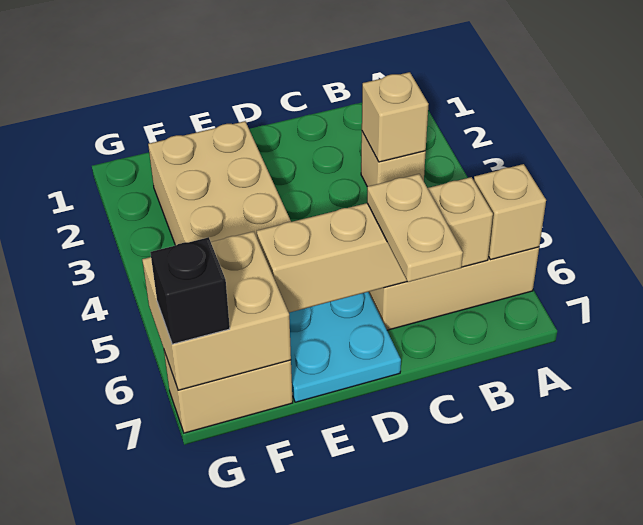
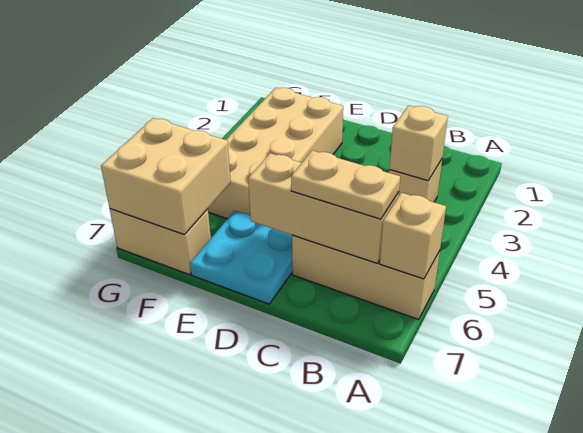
tan brick B6:E6 level 2 -> tan brick B6:D6 level 2
tan plate C6:C7 level 3 -> tan plate B6:C6 level 3
black brick G7 level 3 -> none

